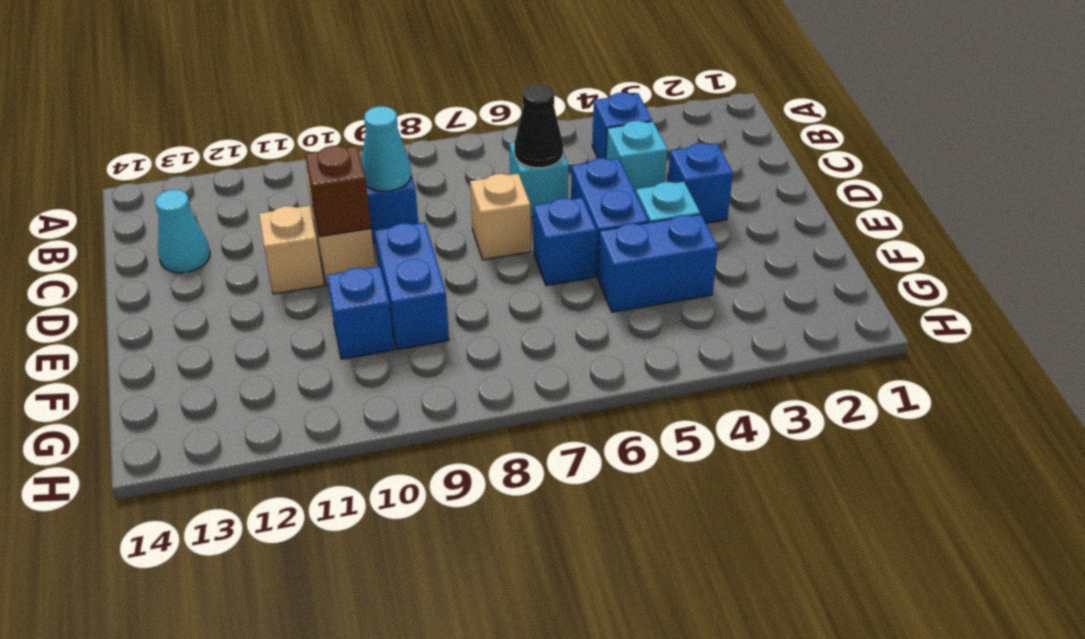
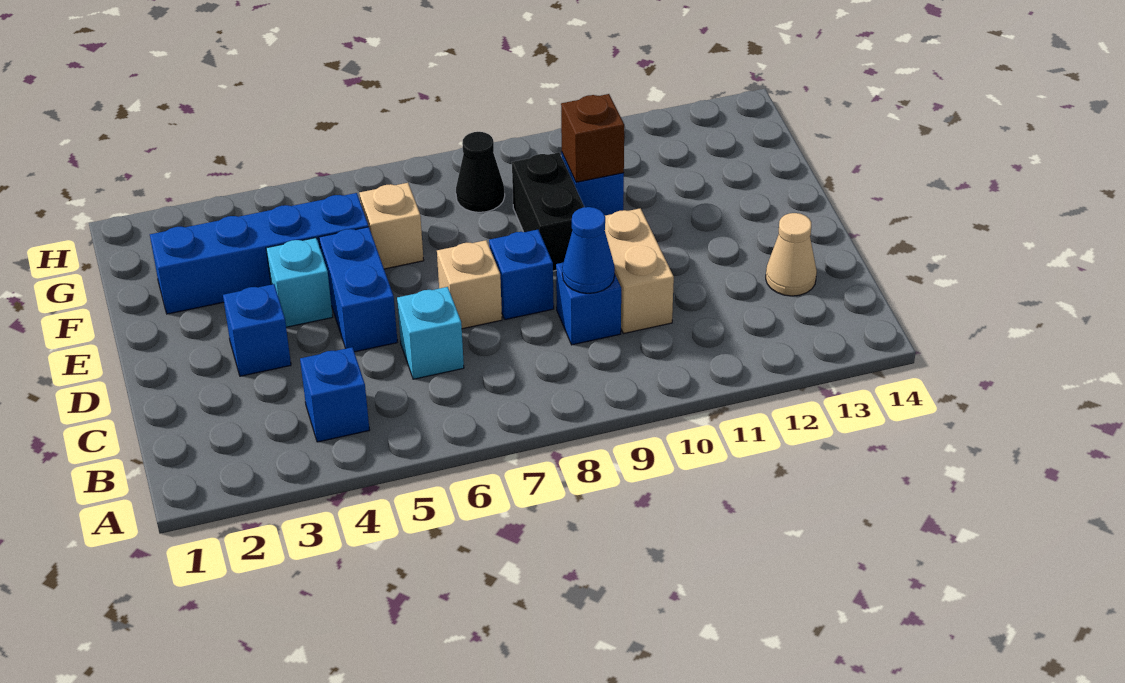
cyan brick C4 level 1 -> none
black cone C6 level 2 -> black cone G8 level 1
cyan cone C9 level 2 -> blue cone C9 level 2
cyan cone C13 level 1 -> tan cone C13 level 1
brown brick D10 level 2 -> brown brick F10 level 2
tan brick D11 level 1 -> tan brick F6 level 1
blue brick E6 level 1 -> blue brick D8 level 1
blue brick E9:F9 level 1 -> black brick E9:F9 level 1
blue brick F4:F5 level 1 -> blue brick F2:F5 level 1

